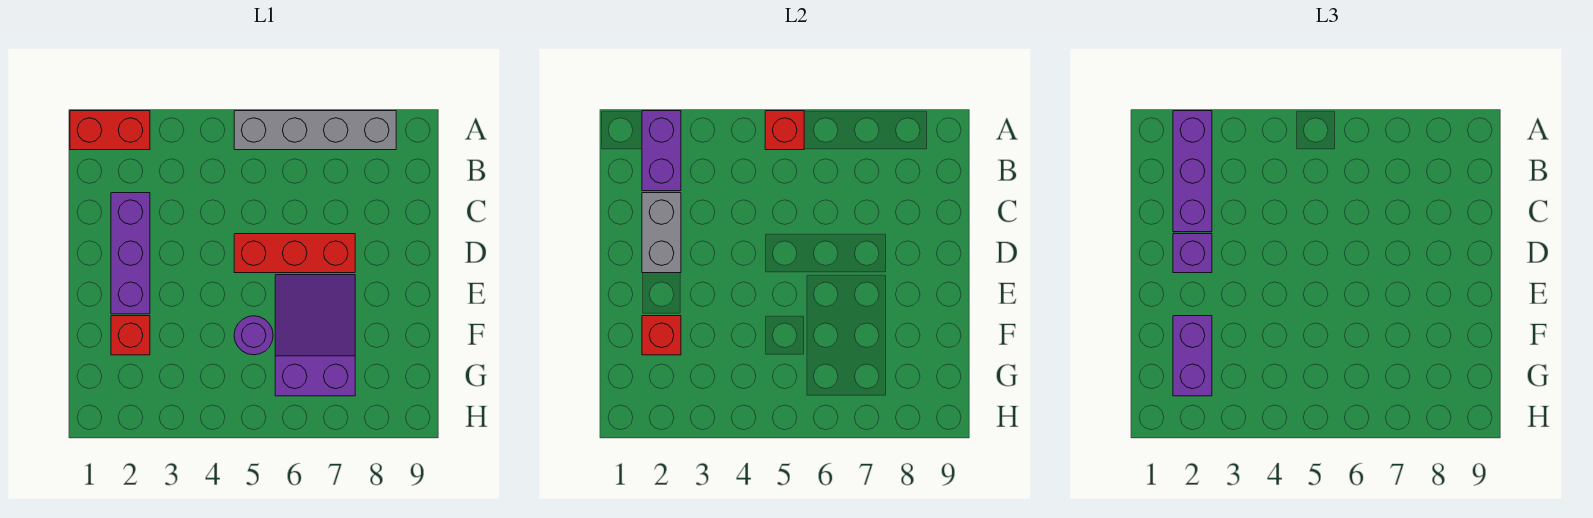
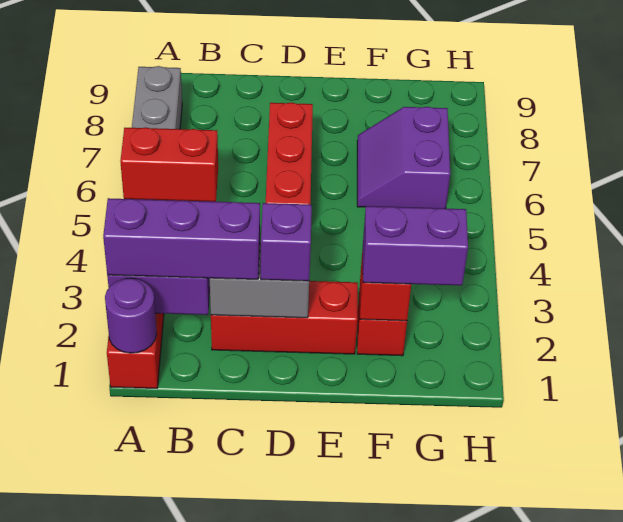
red brick A5 level 2 -> red brick A5:B5 level 2
purple brick C2:E2 level 1 -> red brick C2:E2 level 1
purple slope E6:G7 level 1 top G -> purple slope F6:G7 level 1 top G
purple round brick F5 level 1 -> purple round brick A1 level 2

